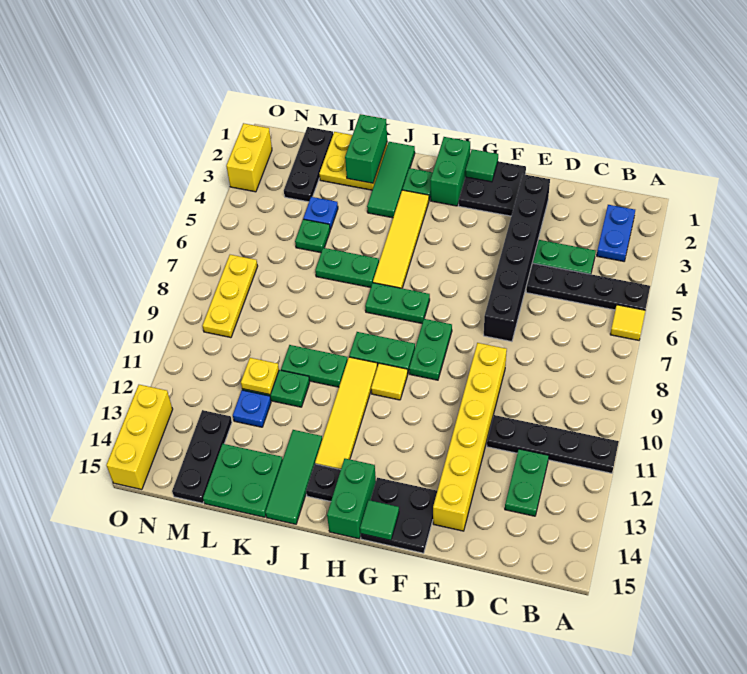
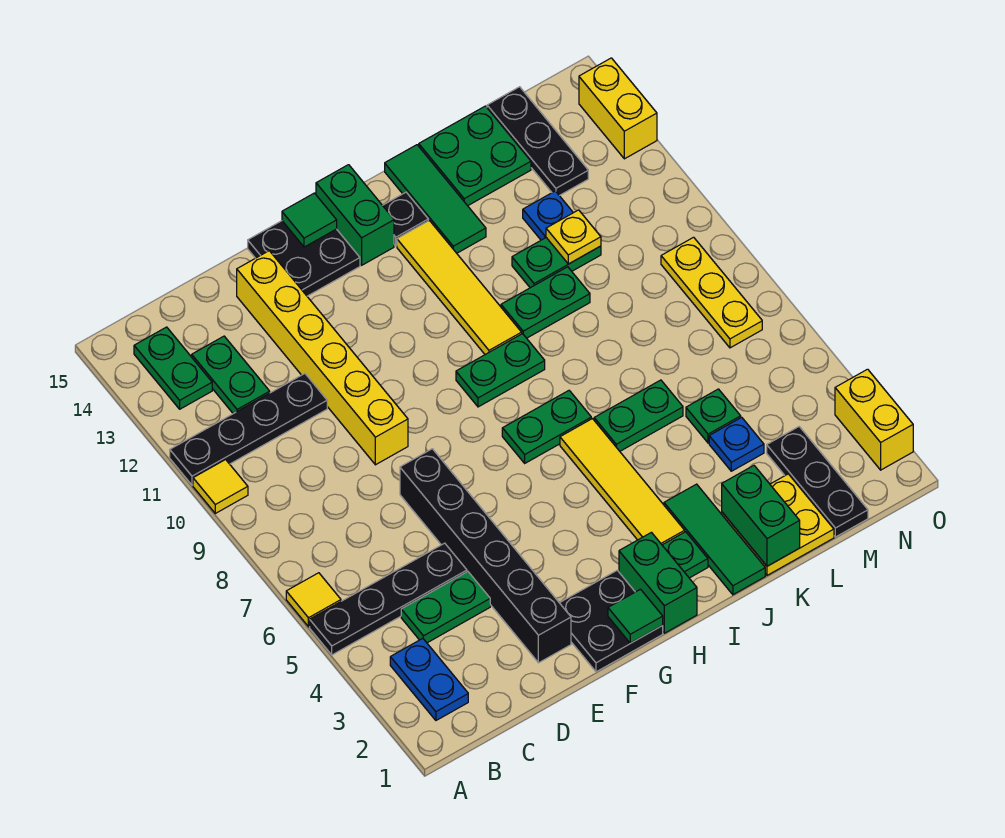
green plate G8:G9 level 1 -> green plate B13:B14 level 1
yellow tile H10 level 1 -> yellow tile A10 level 1
yellow brick O13:O15 level 1 -> yellow brick O13:O14 level 1

